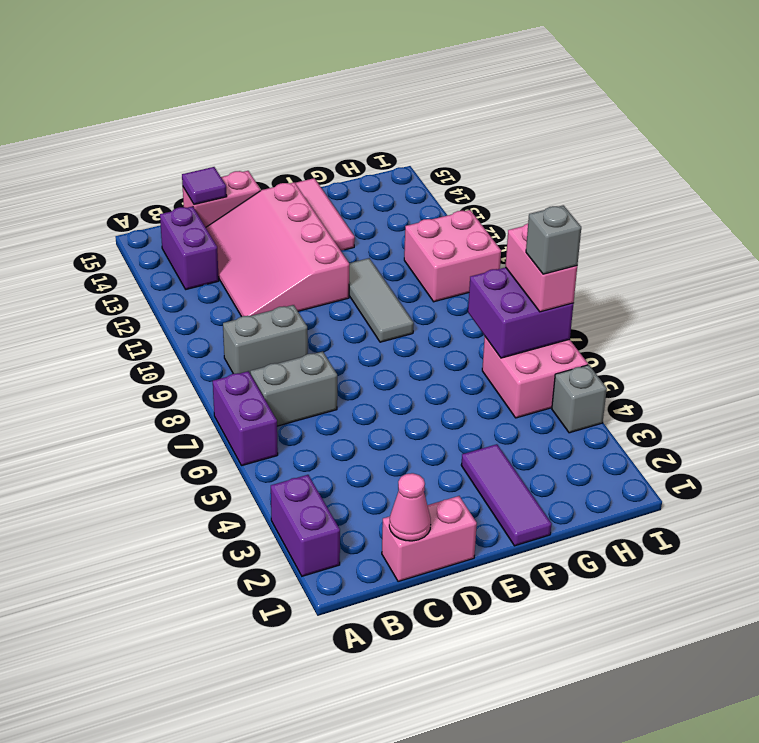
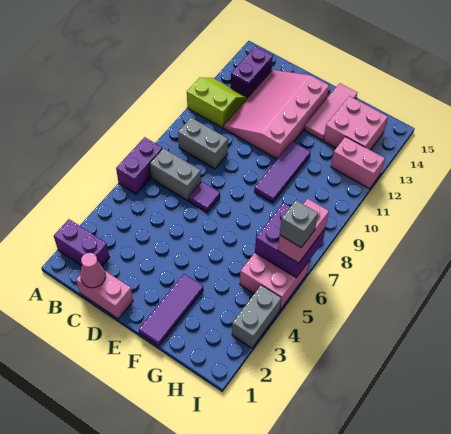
purple brick A2:A3 level 1 -> purple brick A2:B2 level 1
none -> lime slope A11:B12 level 1 top 11
pink brick C15:D15 level 1 -> pink brick H12:I12 level 1
purple tile C15 level 2 -> purple tile D7 level 1
grey tile F9:F11 level 1 -> purple tile F9:F11 level 1
pink brick H10:I11 level 1 -> pink brick G13:H14 level 1
grey brick I4 level 1 -> grey brick I3:I4 level 1

